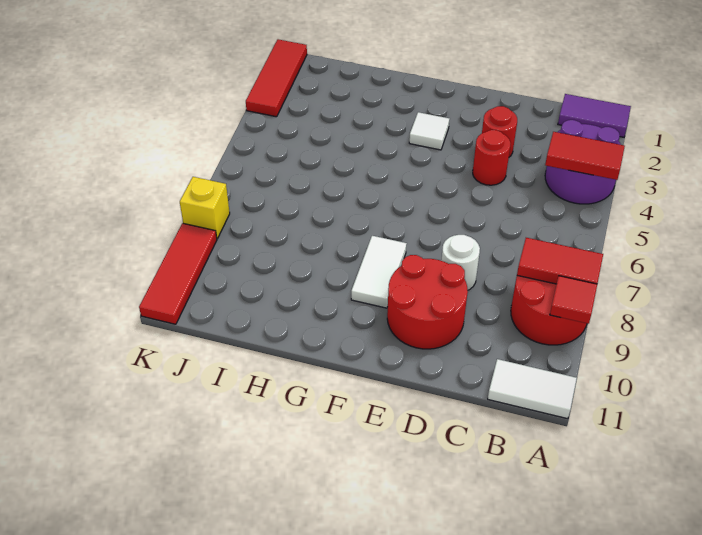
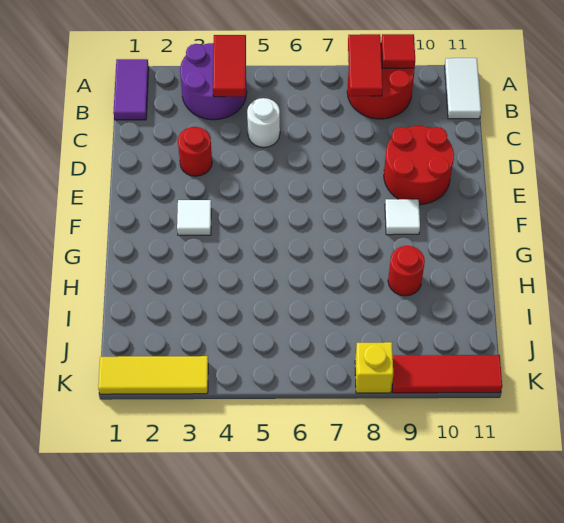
red round brick D4 level 1 -> red round brick H9 level 1
white round brick D8 level 1 -> white round brick C5 level 1
white tile F8:F9 level 1 -> white tile F9 level 1
red tile K1:K3 level 1 -> yellow tile K1:K3 level 1

